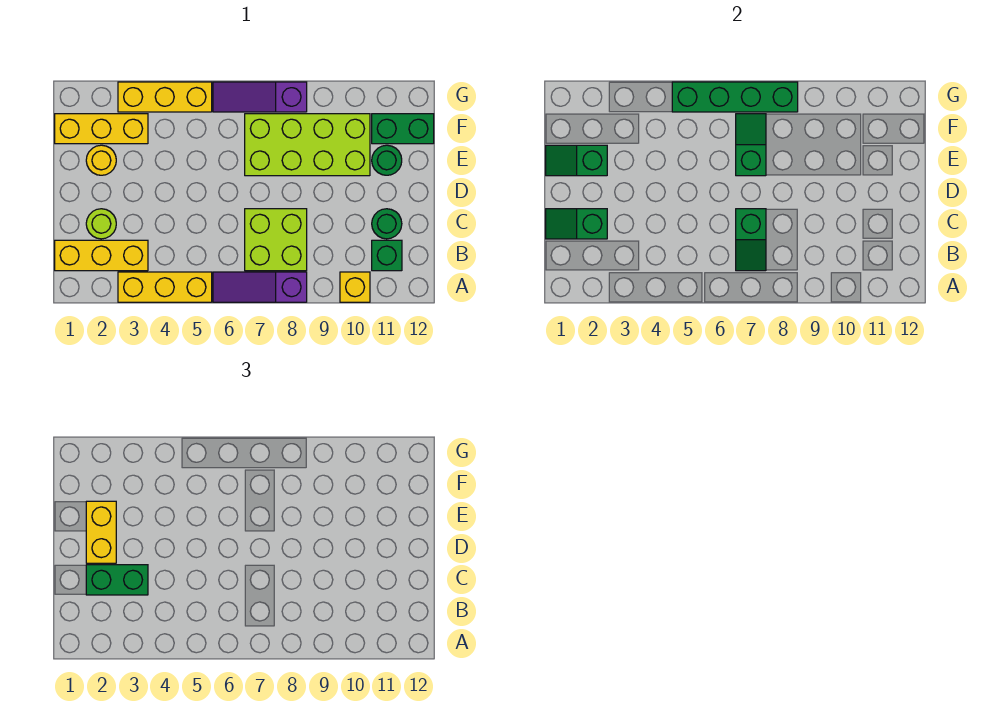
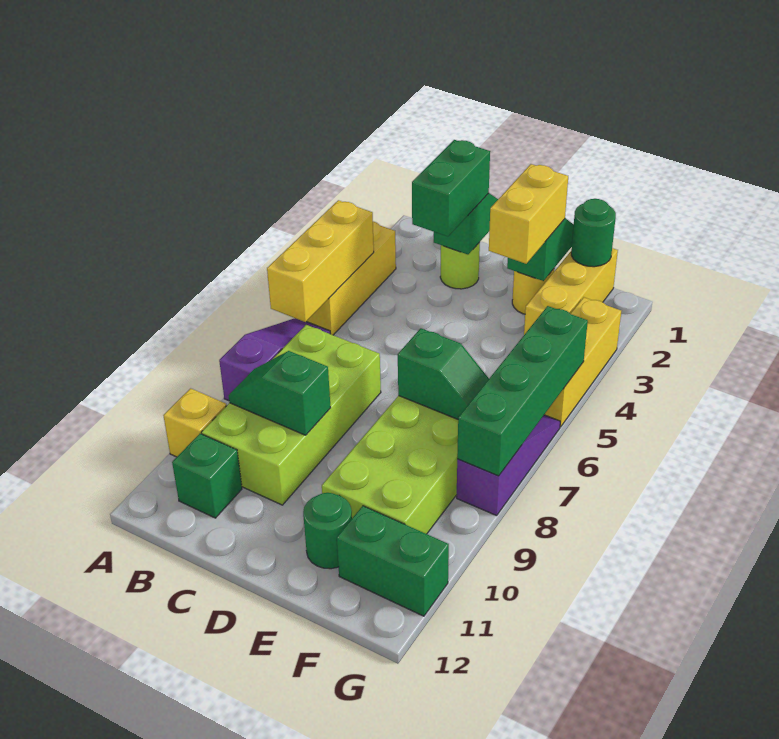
yellow brick B1:B3 level 1 -> yellow brick A4:A6 level 2
lime brick B7:C8 level 1 -> lime brick B7:C10 level 1
green slope B7:C7 level 2 top C -> green slope B9:C9 level 2 top C
green round brick C11 level 1 -> green round brick F1 level 2
yellow brick D2:E2 level 3 -> yellow brick E2:E3 level 3
green brick F11:F12 level 1 -> green brick F11:G11 level 1

